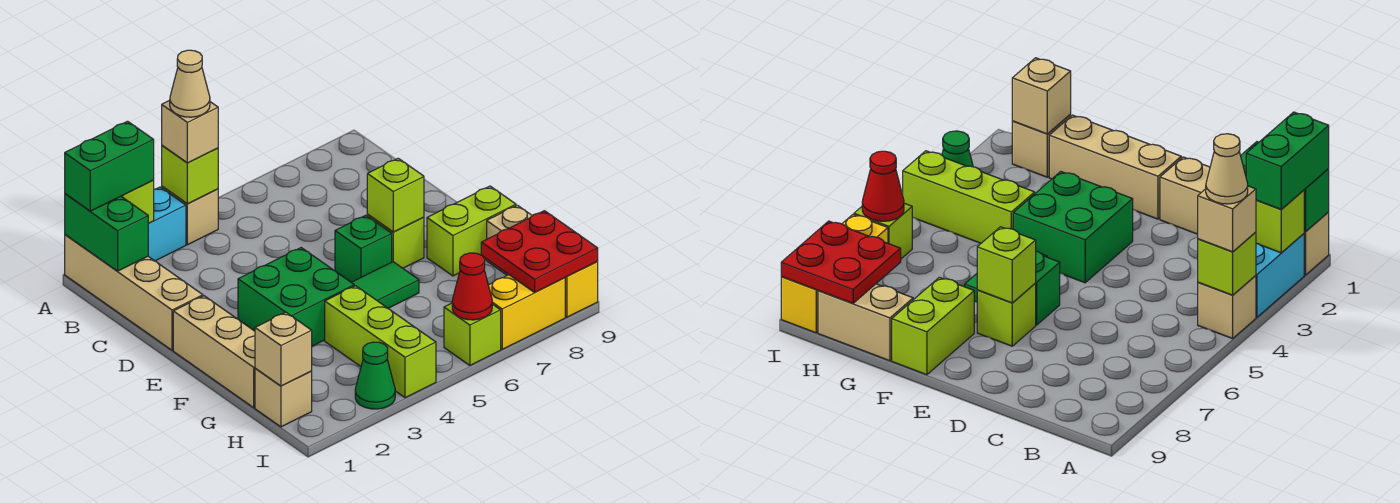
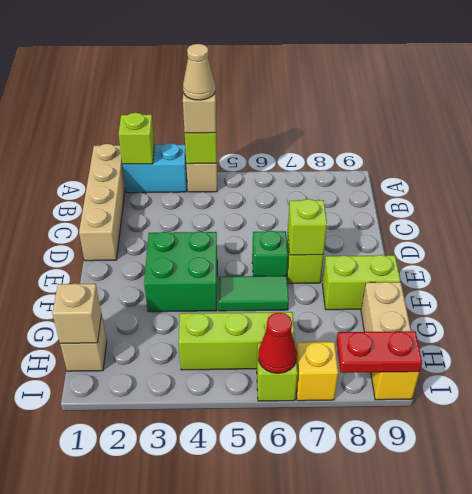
green brick A1:B1 level 2 -> none
green brick A1:A2 level 3 -> none
tan brick E1:G1 level 1 -> none
lime brick G4:I4 level 1 -> lime brick H4:H6 level 1
red plate H8:I9 level 2 -> red plate I8:I9 level 2
green cone I3 level 1 -> none
yellow brick I7:I8 level 1 -> yellow brick I7 level 1

